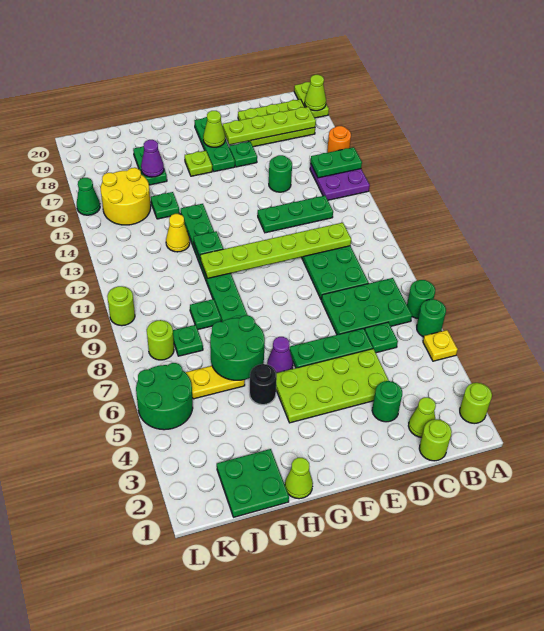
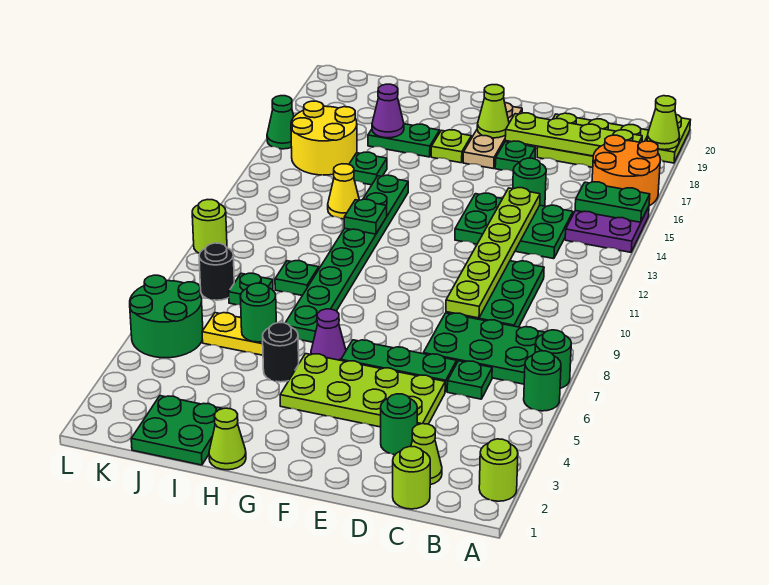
yellow plate A5 level 1 -> none
orange round brick A16 level 1 -> orange round brick A16:B17 level 1
lime plate C11:H11 level 2 -> lime plate D9:D14 level 2
green plate C13:E13 level 1 -> green plate C13:E14 level 1
green plate F17:F19 level 1 -> tan plate F17:F19 level 1
green round brick H6:I7 level 2 -> green round brick I6 level 2
green plate I17:I18 level 1 -> green plate H17:I17 level 1
lime round brick K8 level 1 -> black round brick K8 level 1

